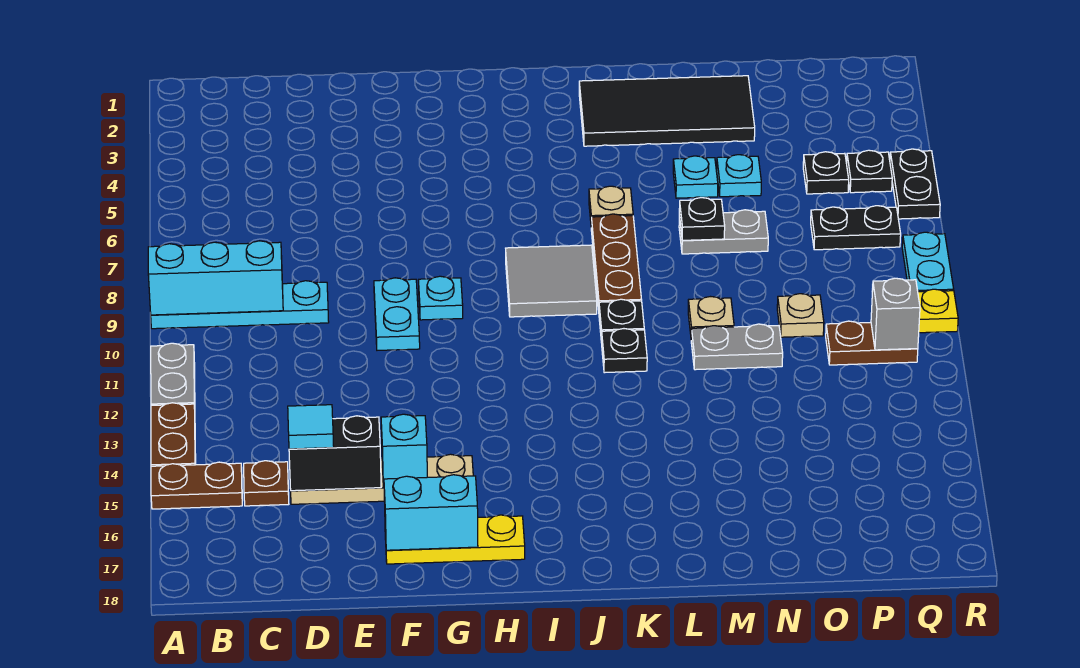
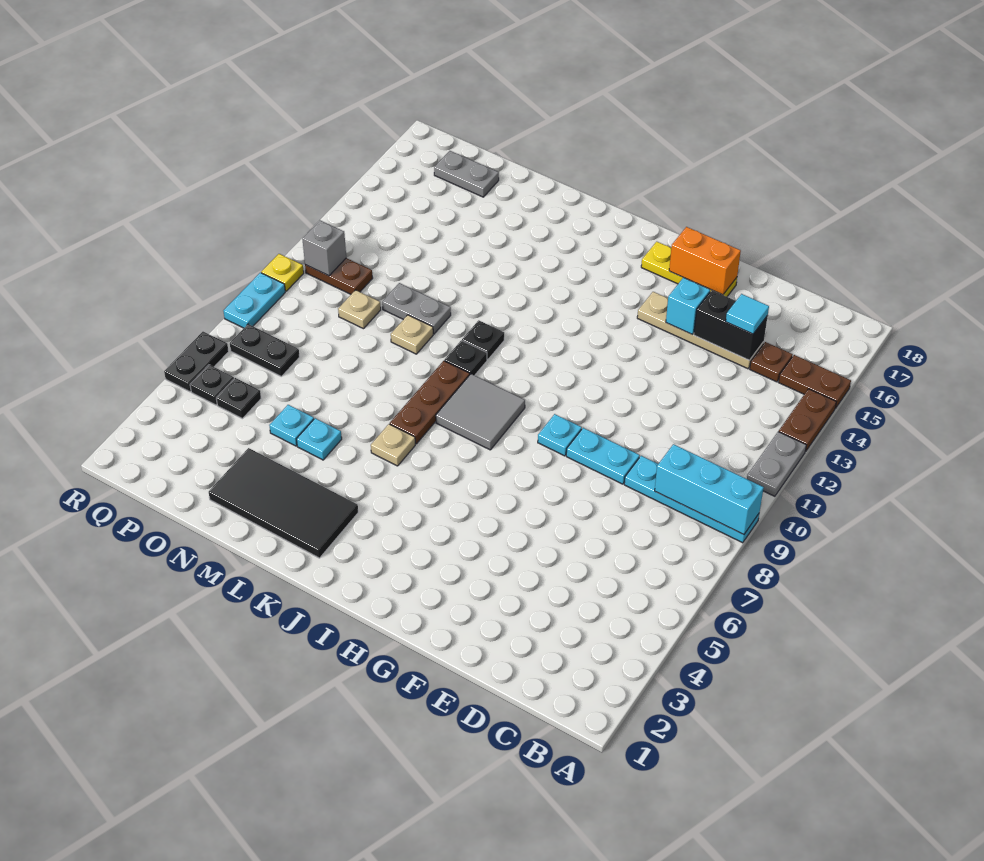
cyan plate F9:F10 level 1 -> cyan plate E9:F9 level 1
cyan brick F17:G17 level 2 -> orange brick F17:G17 level 2
grey plate M7:N7 level 1 -> grey plate O17:P17 level 1
black plate M7 level 2 -> none

